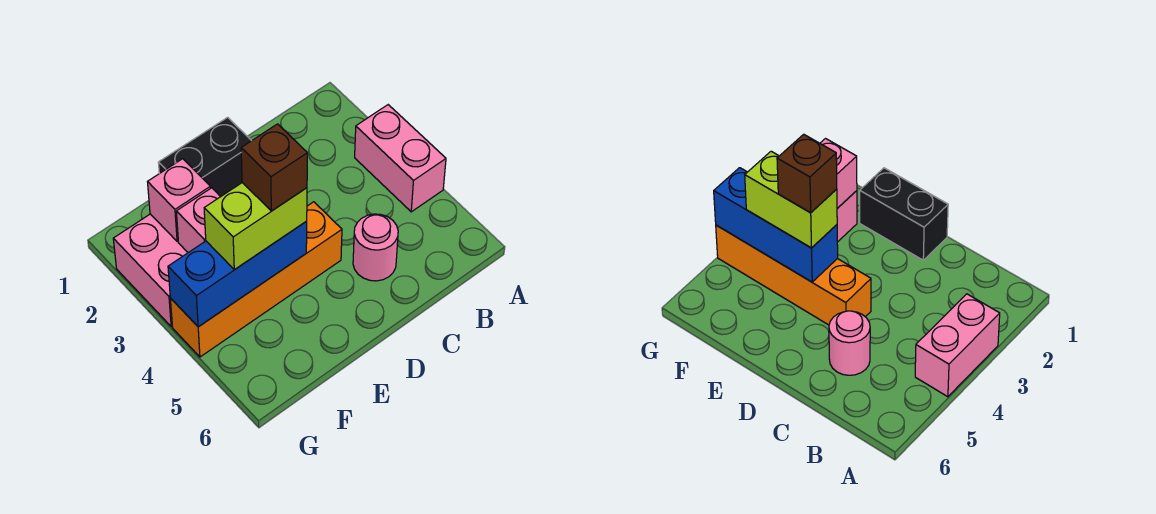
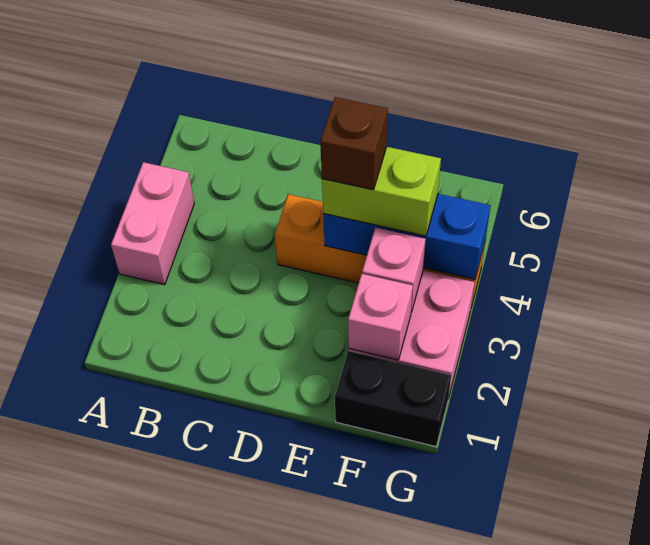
pink round brick C5 level 1 -> none
black brick D1:E1 level 1 -> black brick F1:G1 level 1

